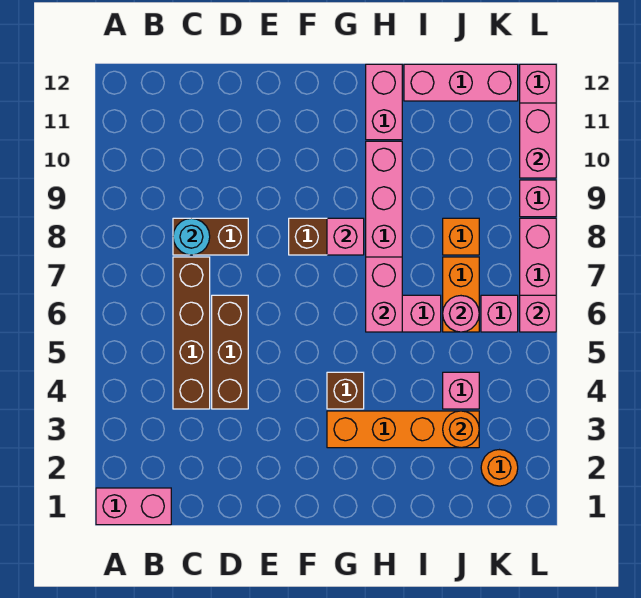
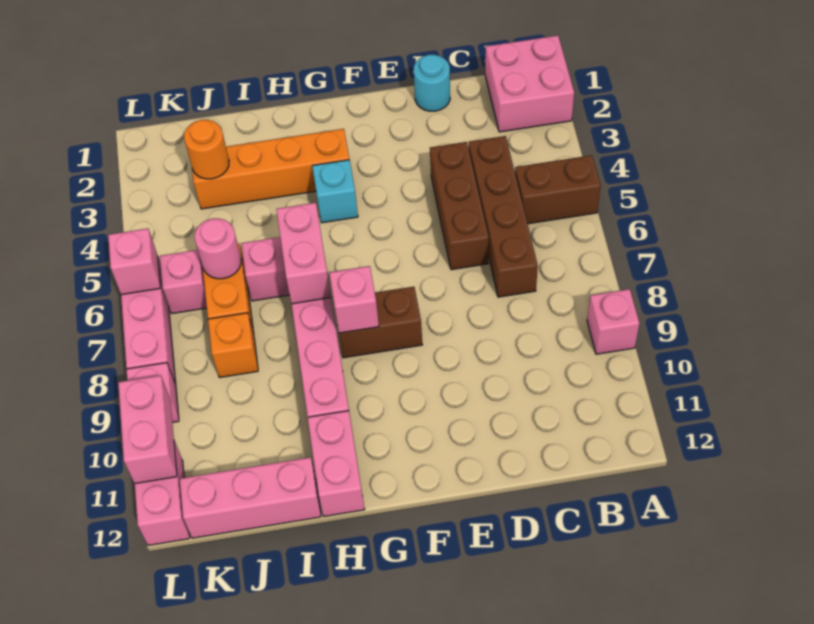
pink brick A1:B1 level 1 -> pink brick A1:B2 level 1
brown brick C8:D8 level 1 -> brown brick A5:B5 level 1
cyan round brick C8 level 2 -> cyan round brick D1 level 1
brown brick G4 level 1 -> cyan brick G4 level 1
pink brick J4 level 1 -> pink brick A9 level 1
orange round brick K2 level 1 -> none

